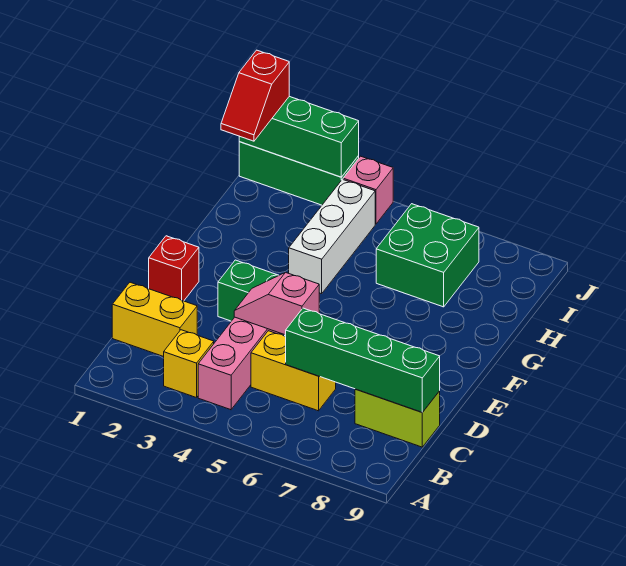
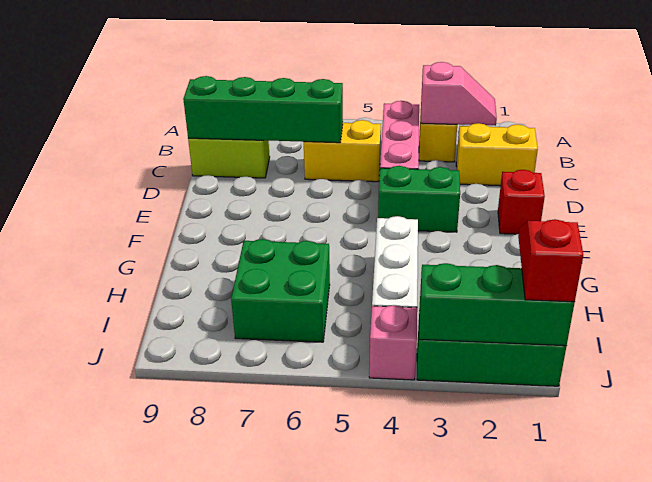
pink slope D4:D5 level 2 top 5 -> pink slope B2:B3 level 2 top 3

